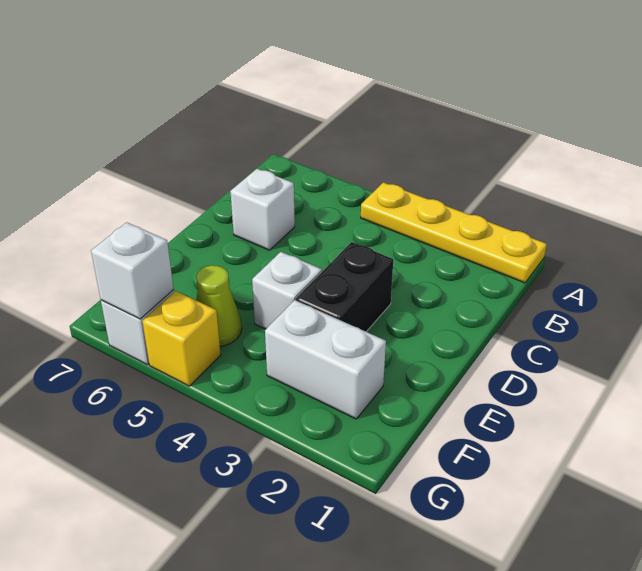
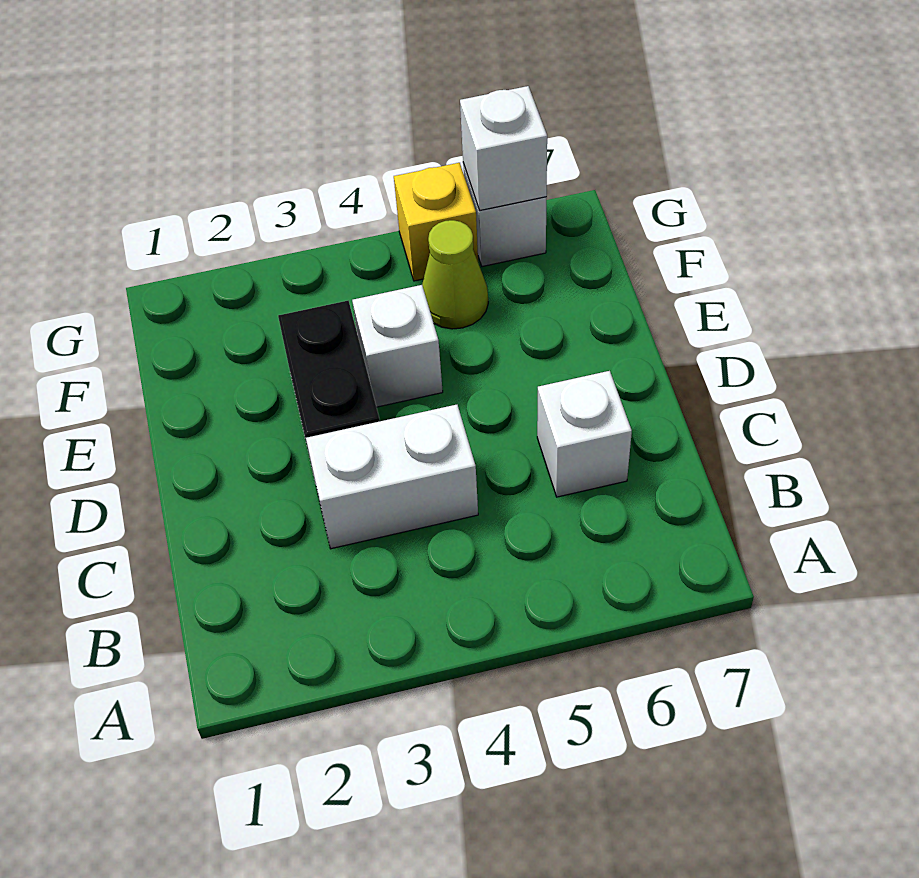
yellow plate A1:A4 level 1 -> none
white brick F2:F3 level 1 -> white brick C3:C4 level 1

